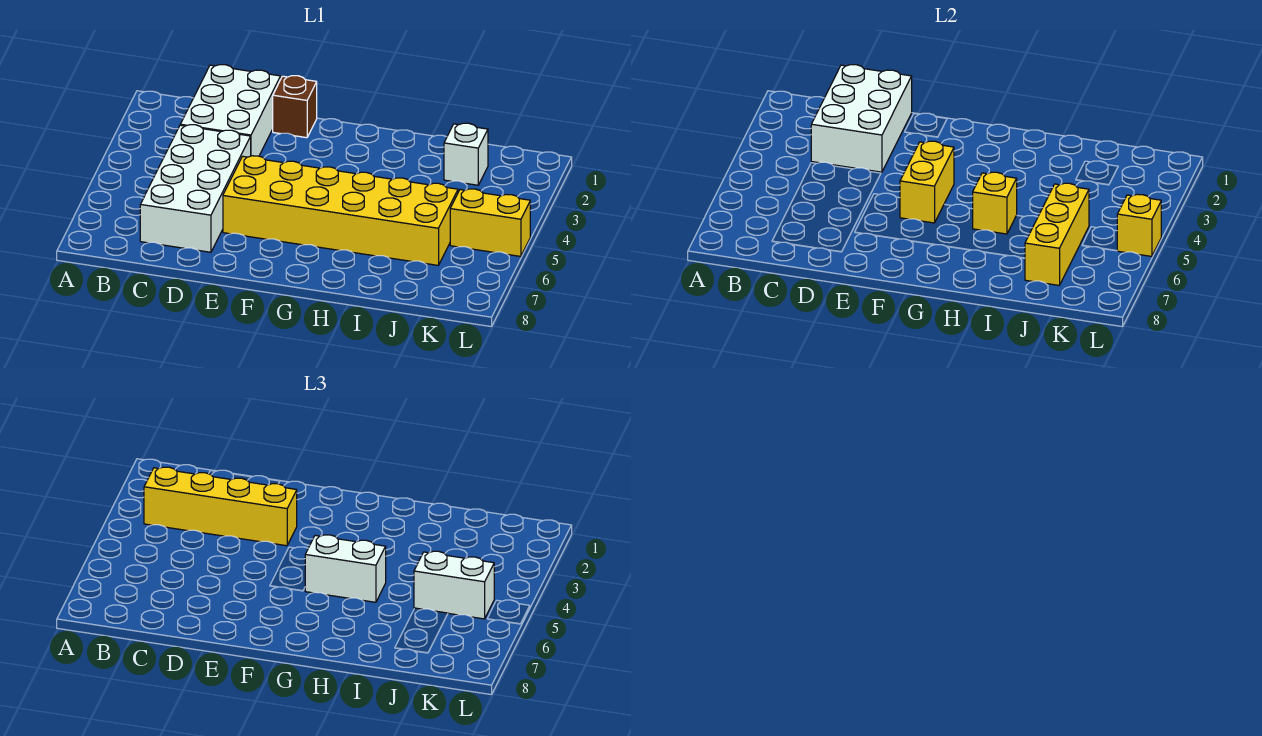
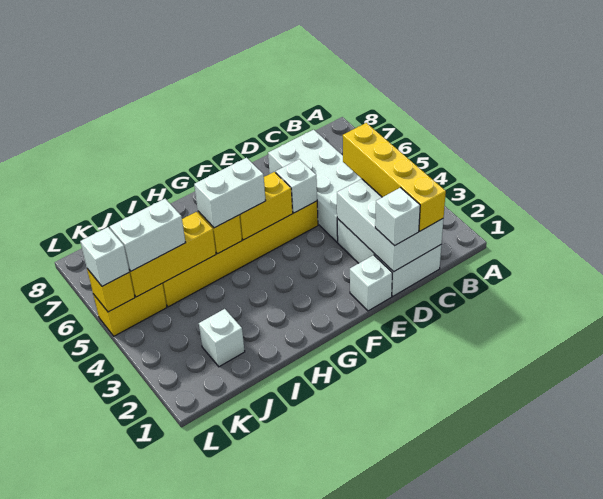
yellow brick B3:E3 level 3 -> yellow brick C1:C4 level 3
none -> white brick D1 level 3
brown brick E1 level 1 -> white brick E1 level 1
none -> white brick E5 level 2
yellow brick F4:F5 level 2 -> yellow brick F5:G5 level 2
yellow brick J5:J7 level 2 -> yellow brick I5:K5 level 2
none -> white brick L5 level 3

